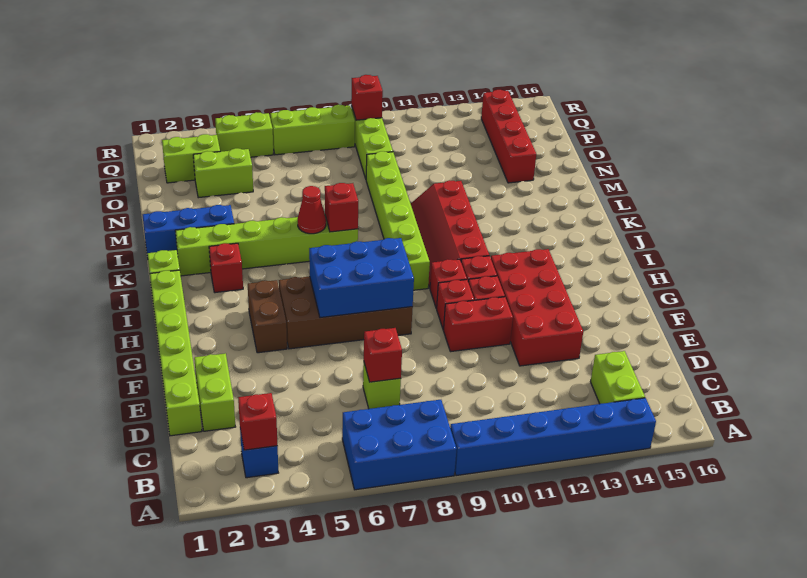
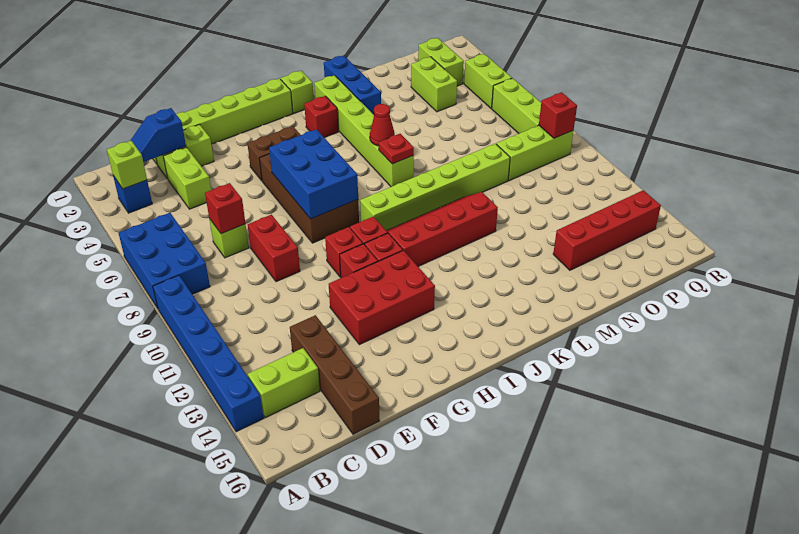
red brick B3 level 2 -> lime brick B3 level 2
none -> blue slope C2:D2 level 2 top D
none -> lime brick D3:D4 level 1
none -> brown brick D13:D16 level 1
red brick E12:H13 level 1 -> red brick F12:H13 level 1
red brick F10:F11 level 1 -> red brick E8:E9 level 1
red brick K7 level 2 -> red plate K7 level 2

